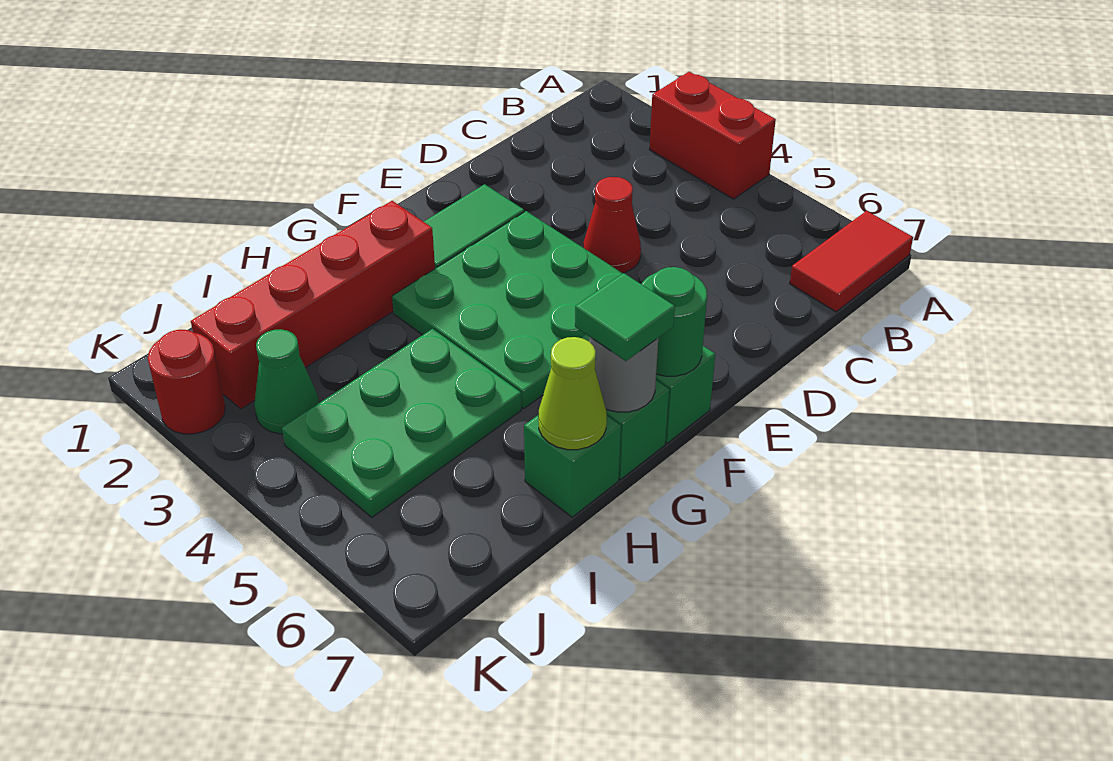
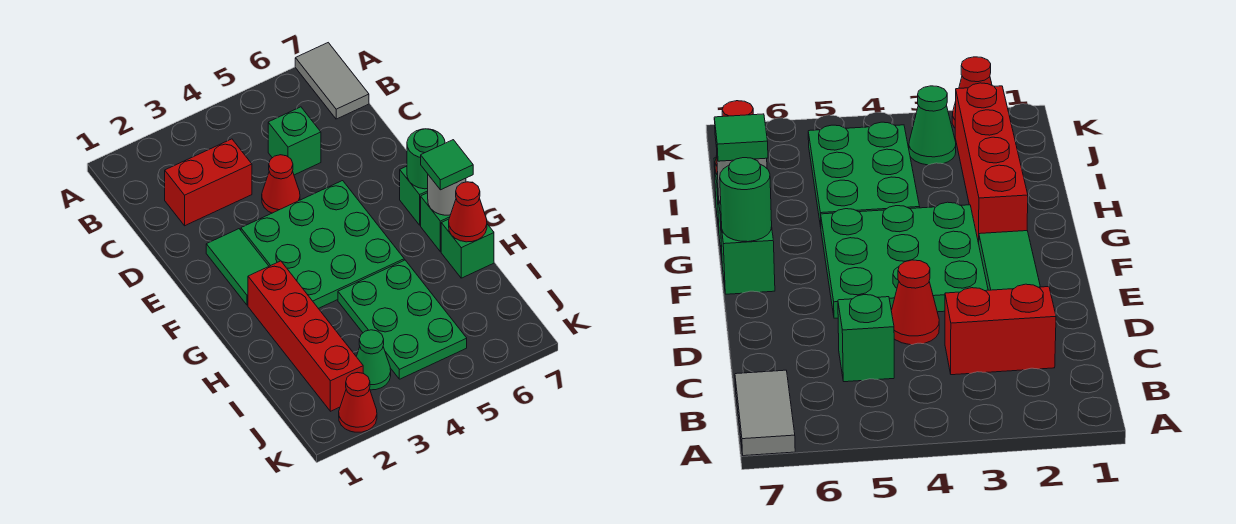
red brick A3:A4 level 1 -> red brick C2:C3 level 1
red tile A7:B7 level 1 -> grey tile A7:B7 level 1
none -> green brick C5 level 1
lime cone H7 level 2 -> red cone H7 level 2
red round brick K2 level 1 -> red cone K2 level 1

